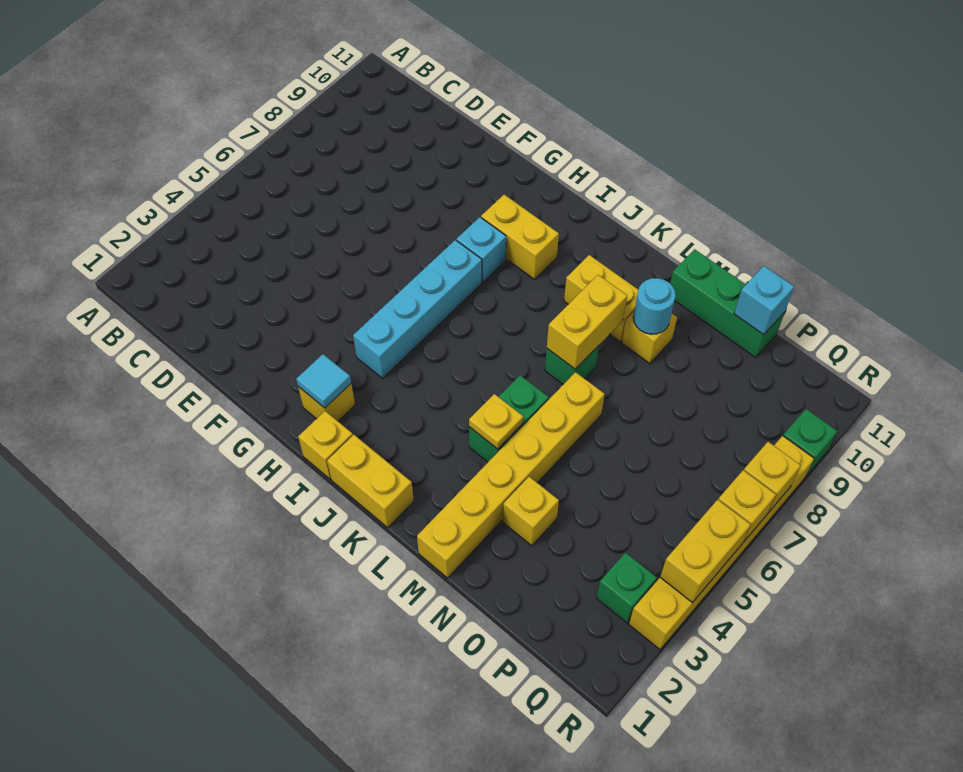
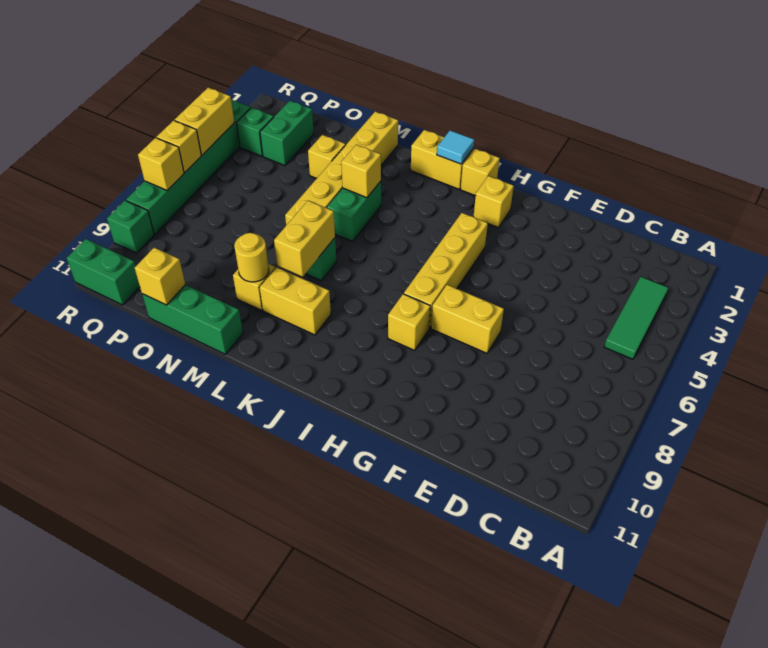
none -> green tile B3:B5 level 1
cyan tile H2 level 2 -> cyan tile J1 level 2
cyan brick H4:H7 level 1 -> yellow brick H4:H7 level 1
cyan brick H8 level 1 -> yellow brick H8 level 1
yellow brick H9:I9 level 1 -> yellow brick F7:G7 level 1
yellow plate L4 level 2 -> yellow brick L4 level 2
cyan round brick M9 level 2 -> yellow round brick M9 level 2
cyan brick O11 level 2 -> yellow brick O11 level 2
none -> green brick P2:P3 level 1
none -> green brick Q11:R11 level 1
yellow brick R3:R8 level 1 -> green brick R3:R8 level 1

